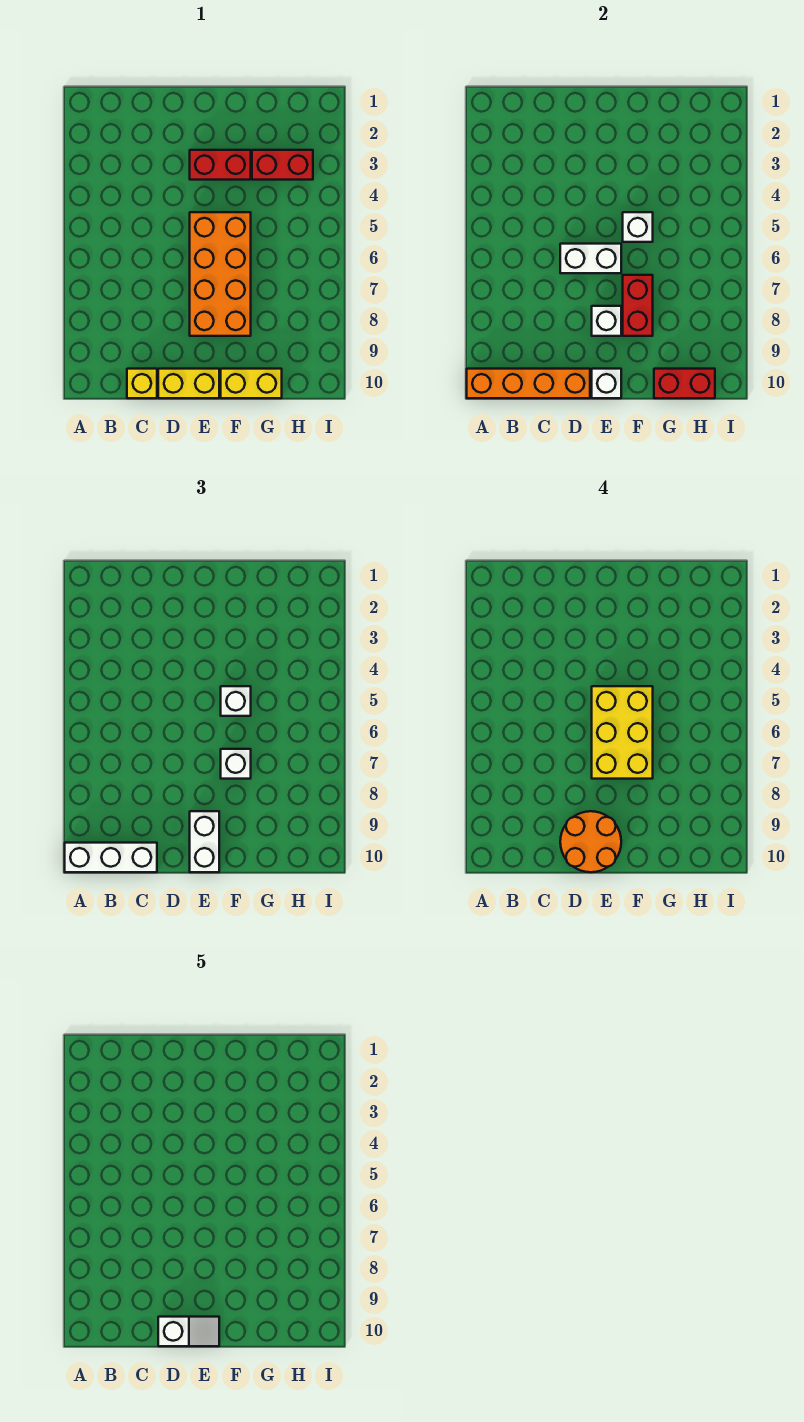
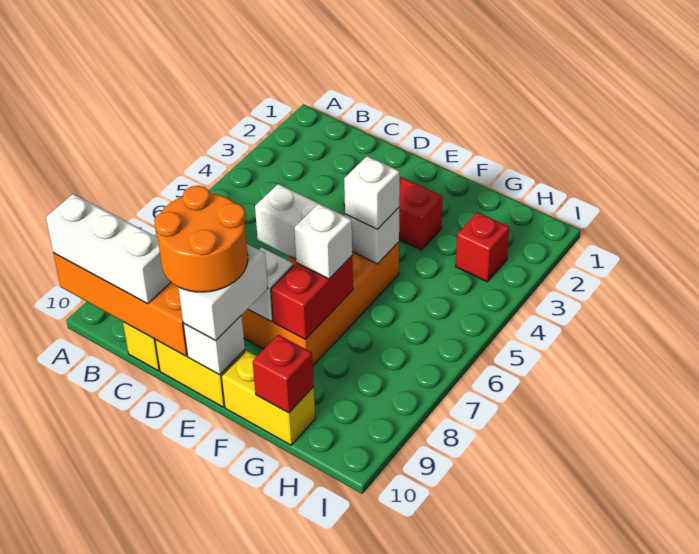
white slope D10:E10 level 5 top D -> none
yellow brick E5:F7 level 4 -> none
red brick G3:H3 level 1 -> red brick H3 level 1
red brick G10:H10 level 2 -> red brick G10 level 2

